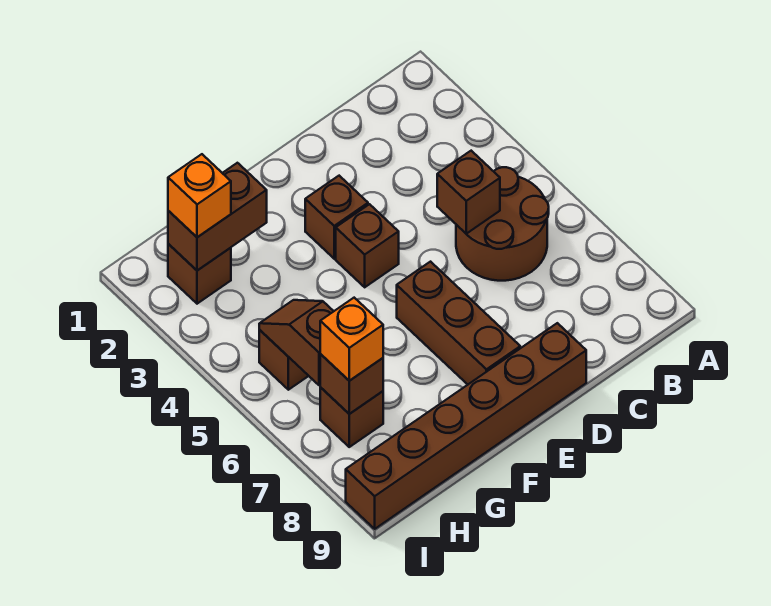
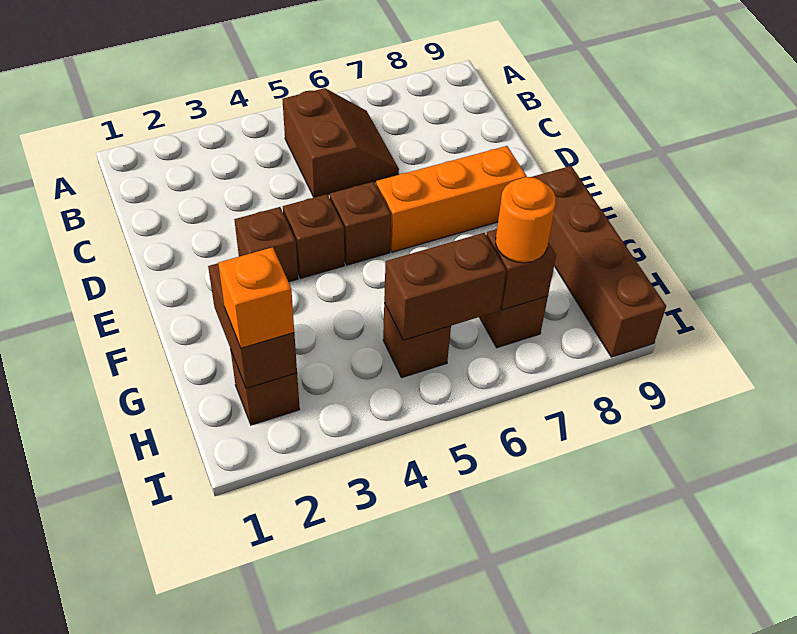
brown round brick B5:C6 level 1 -> brown slope B5:C6 level 1 top 5
brown brick C5 level 2 -> brown brick E5 level 1
brown brick D9:I9 level 1 -> brown brick F9:I9 level 1
brown brick E6:E8 level 1 -> orange brick E6:E8 level 1
brown slope H5:H6 level 2 top 6 -> brown brick H5:H6 level 2
orange brick H7 level 3 -> orange round brick H7 level 3

